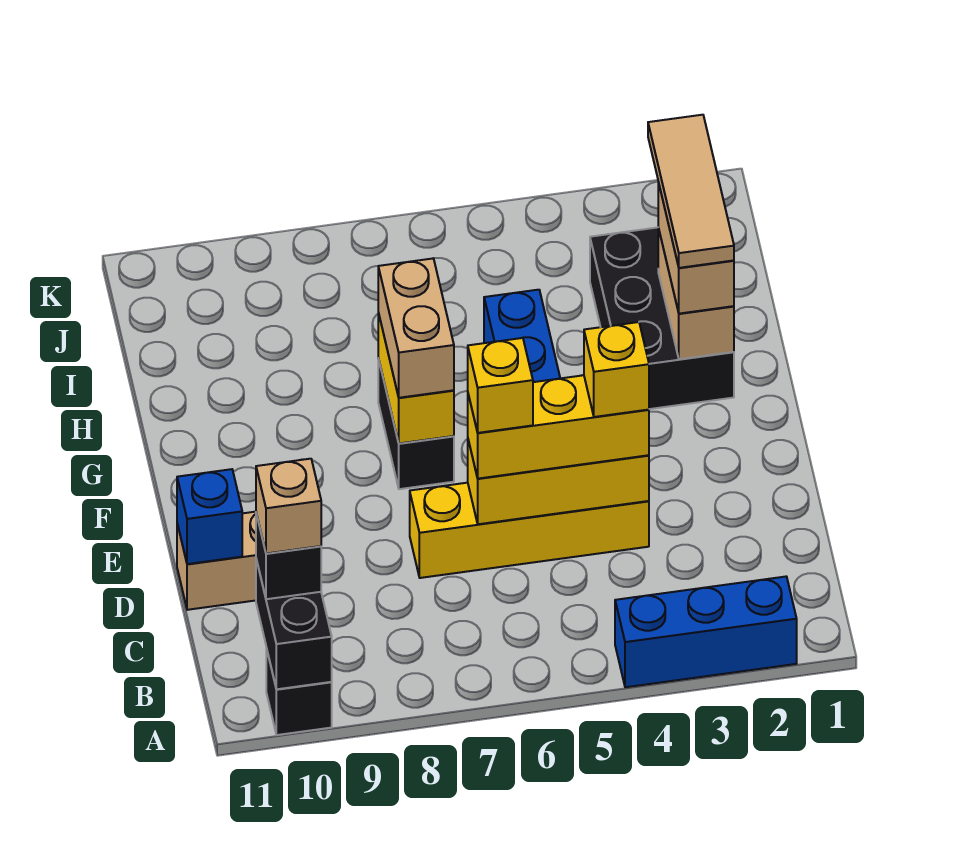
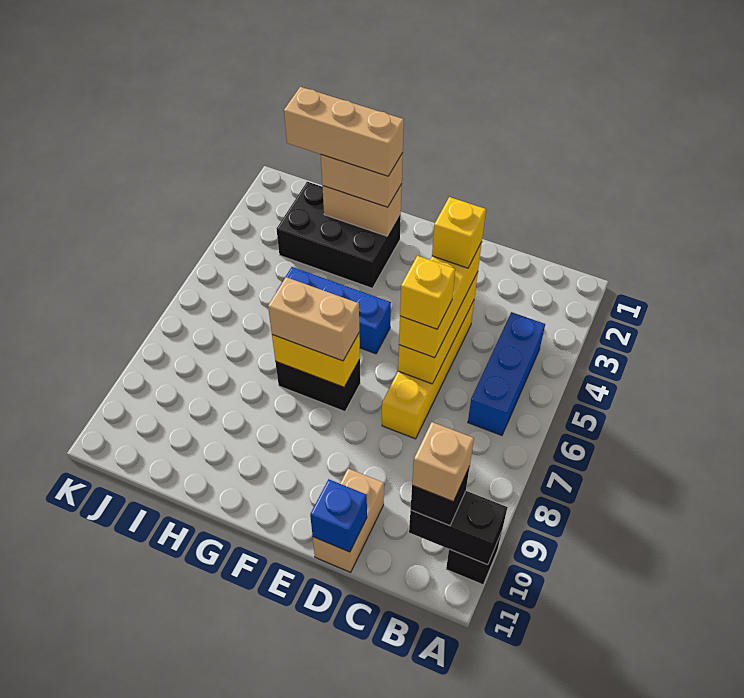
blue brick A2:A4 level 1 -> blue brick B4:B6 level 1
tan tile G2:I2 level 4 -> tan brick G2:I2 level 4

